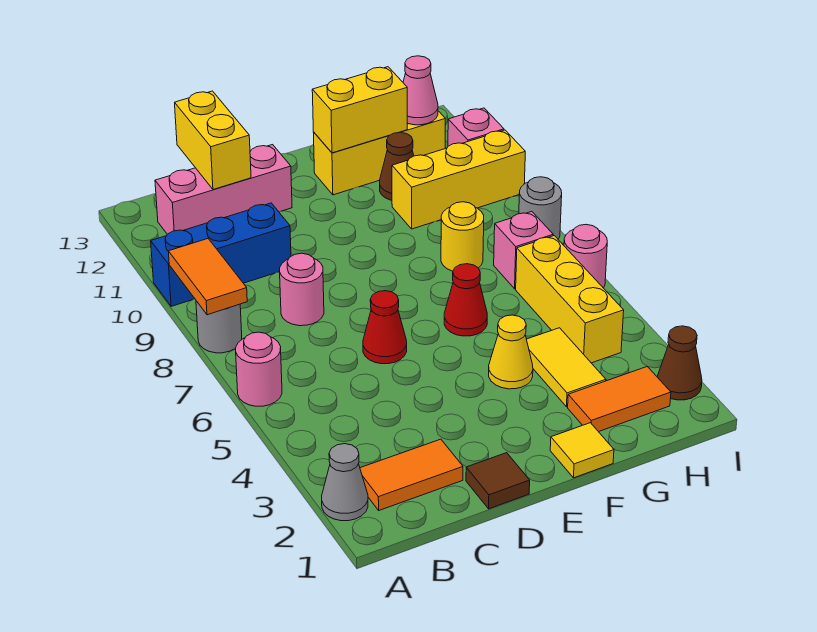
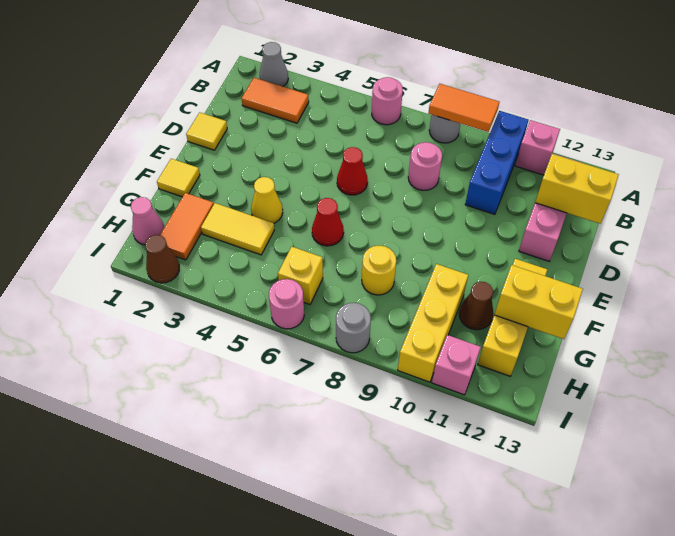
orange tile B2:C2 level 1 -> orange tile B2:B3 level 1
brown tile D1 level 1 -> yellow tile D1 level 1
yellow brick F12:G12 level 2 -> yellow brick G12:G13 level 2
yellow brick H4:H6 level 1 -> yellow brick H6 level 1
pink brick H7 level 1 -> pink brick A11 level 1
pink cone H12 level 2 -> pink cone H1 level 1

